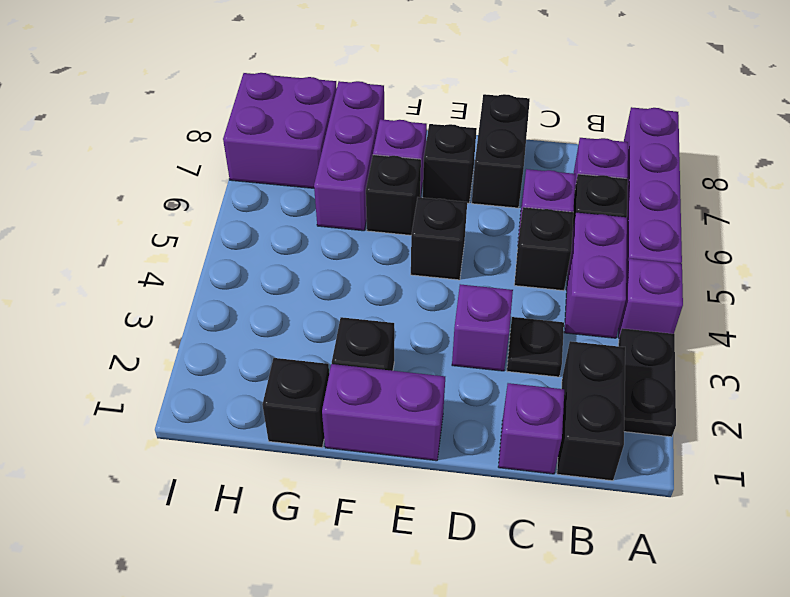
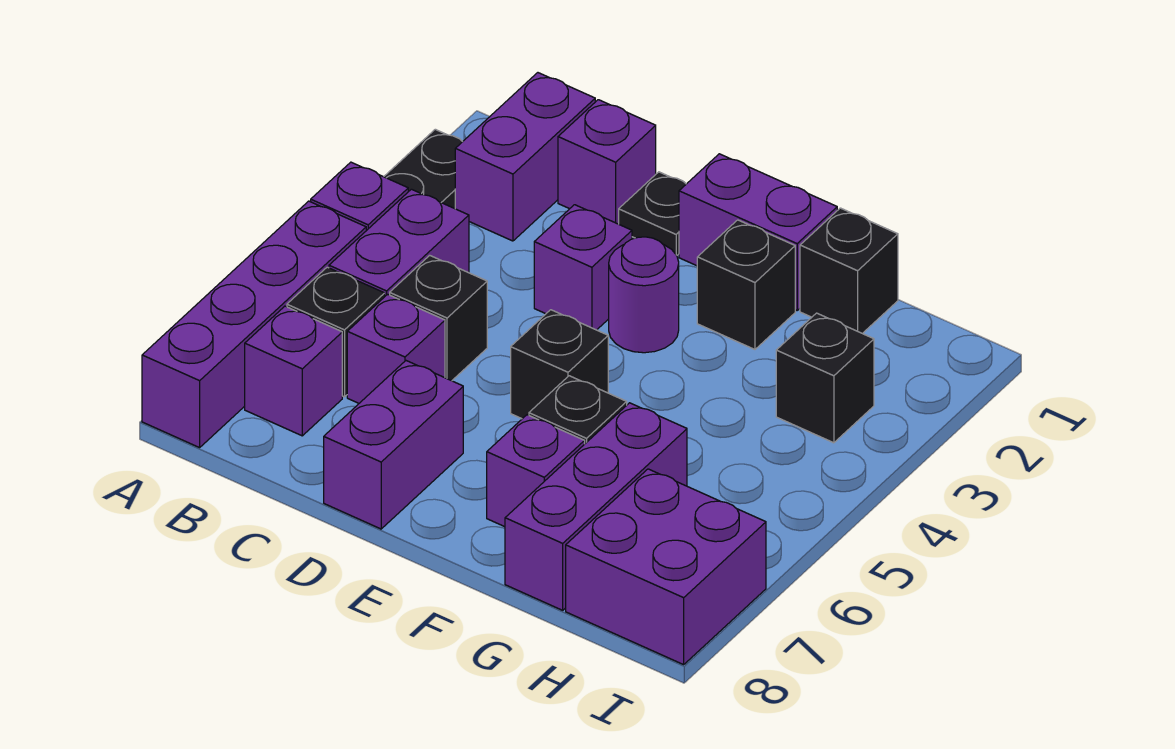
black brick B1:B2 level 1 -> purple brick B1:B2 level 1
black plate C3 level 1 -> black plate D1 level 1
black brick D7:D8 level 1 -> purple brick D7:D8 level 1
none -> purple round brick E3 level 1
black brick E7 level 1 -> black brick H3 level 1

